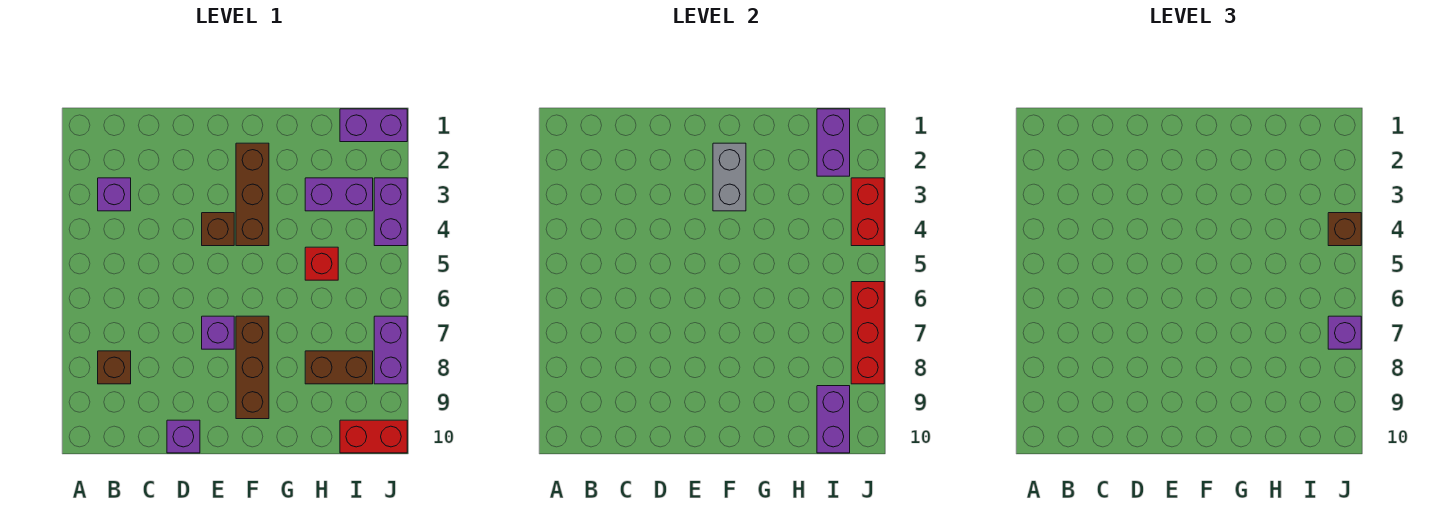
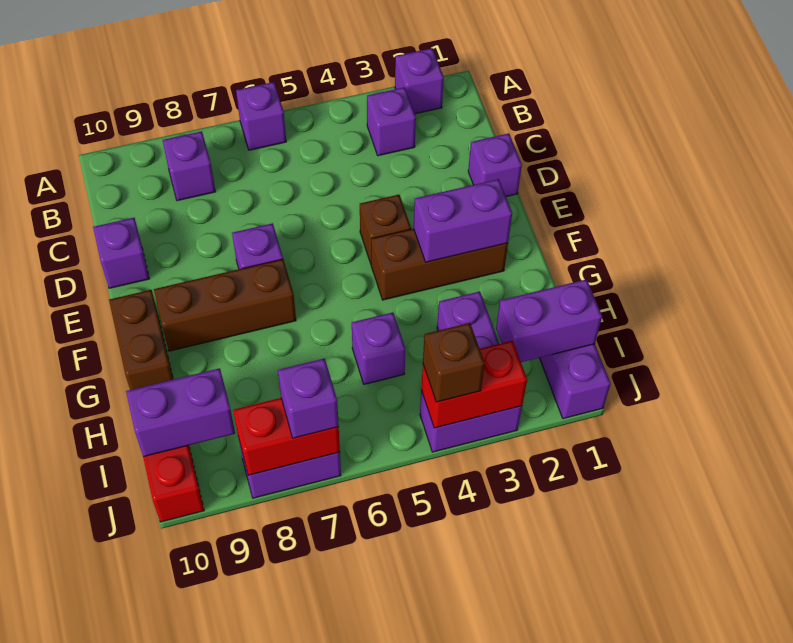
none -> purple brick A2 level 1
none -> purple brick A6 level 1
brown brick B8 level 1 -> purple brick B8 level 1
none -> purple brick D1 level 1
grey brick F2:F3 level 2 -> purple brick F2:F3 level 2
red brick H5 level 1 -> purple brick H5 level 1
brown brick H8:I8 level 1 -> brown brick F10:G10 level 1
red brick J6:J8 level 2 -> red brick J7:J8 level 2

